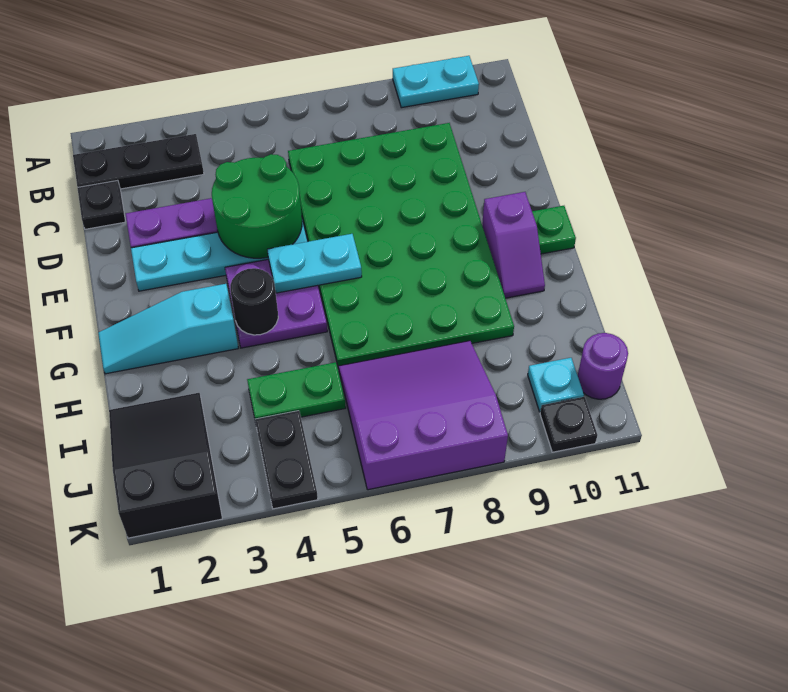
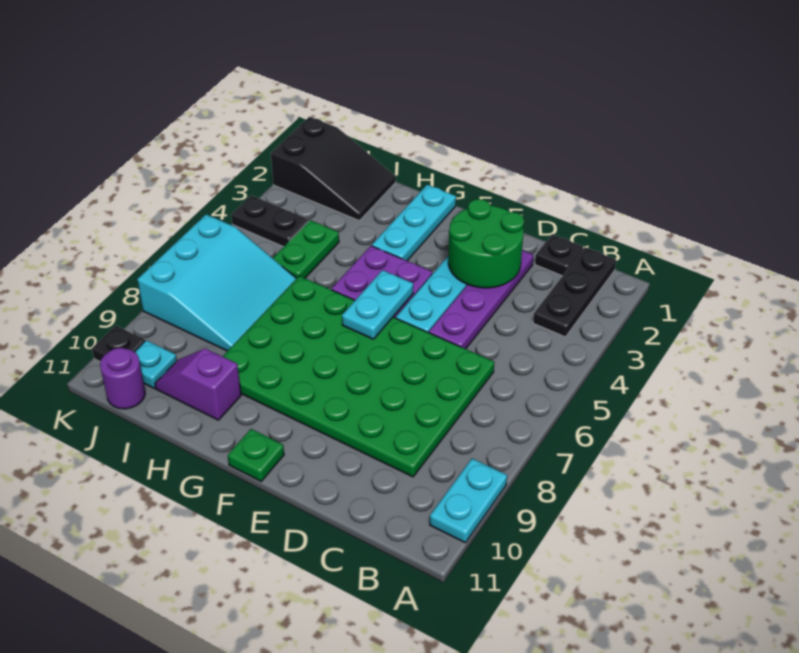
green round brick D4:E5 level 2 -> green round brick D2:E3 level 2
purple slope F10:G10 level 1 top F -> purple slope H10:I10 level 1 top H
cyan slope G1:G3 level 1 top 3 -> cyan plate G1:G3 level 1
black round brick G4 level 2 -> none
purple slope I6:K8 level 1 top K -> cyan slope I6:K8 level 1 top K

